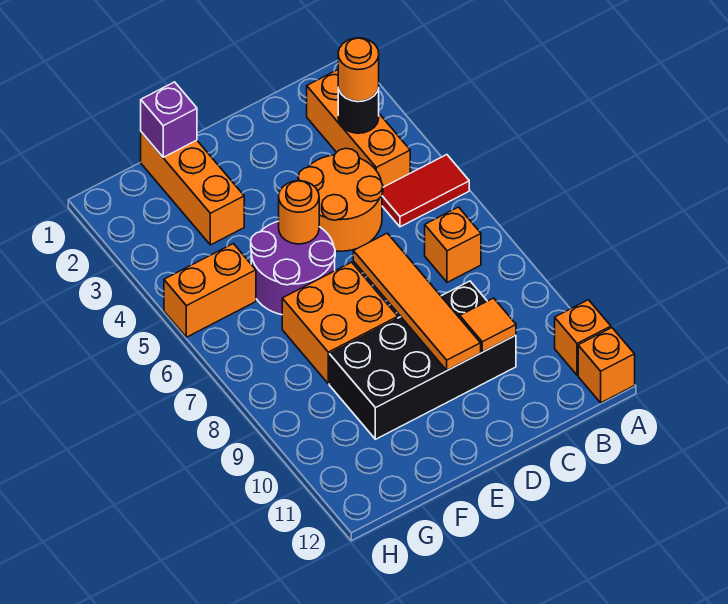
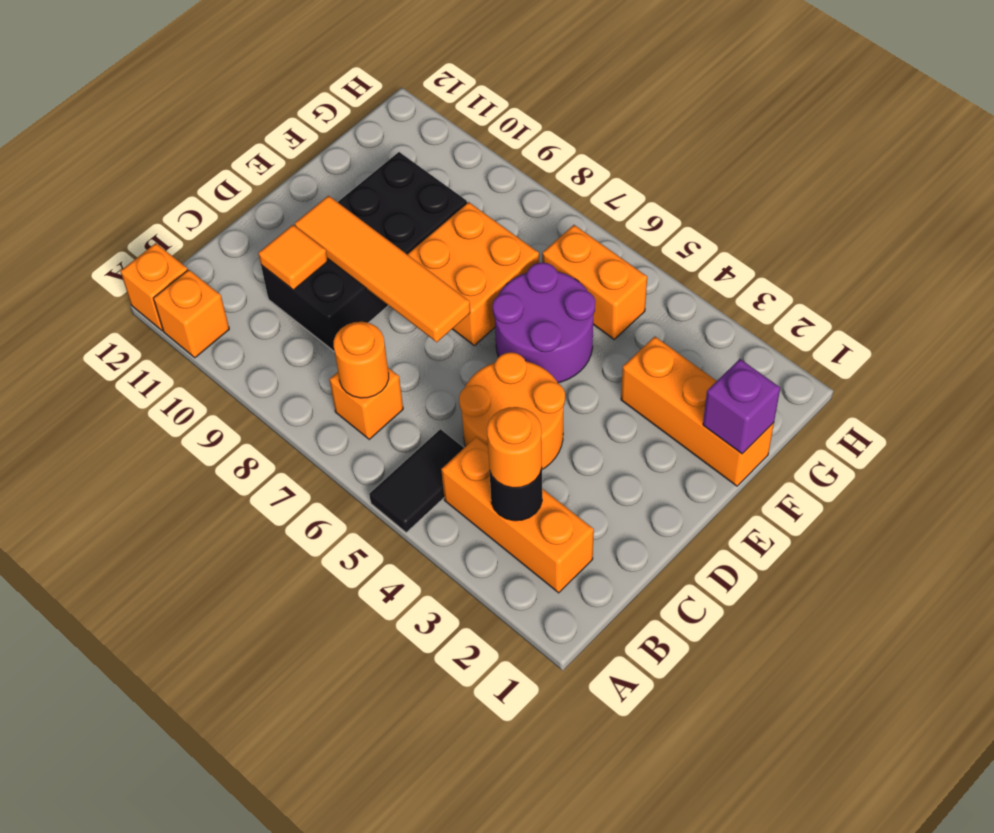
red tile A5:B5 level 1 -> black tile A5:B5 level 1
orange round brick E5 level 2 -> orange round brick B7 level 2
orange brick G5:H5 level 1 -> orange brick G5:G6 level 1

